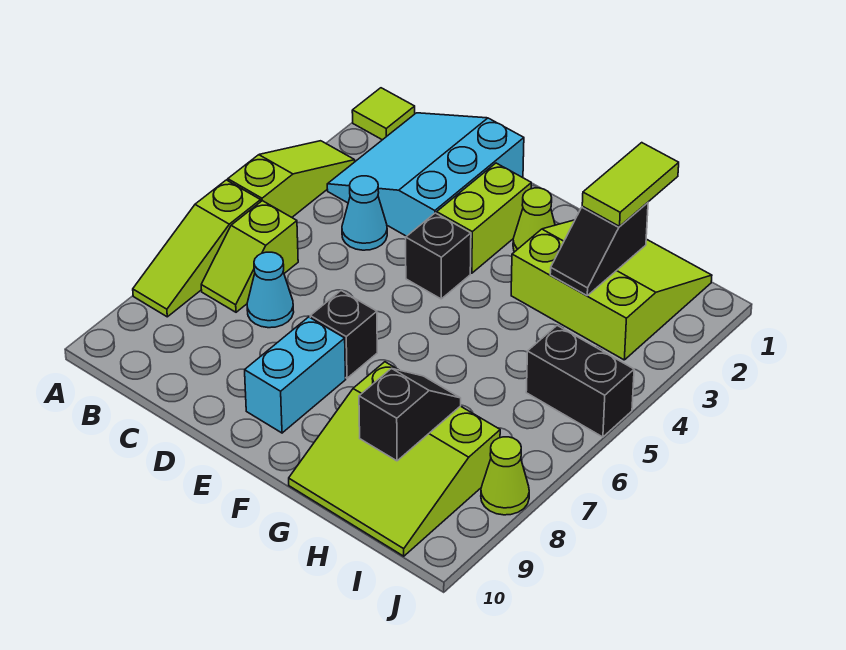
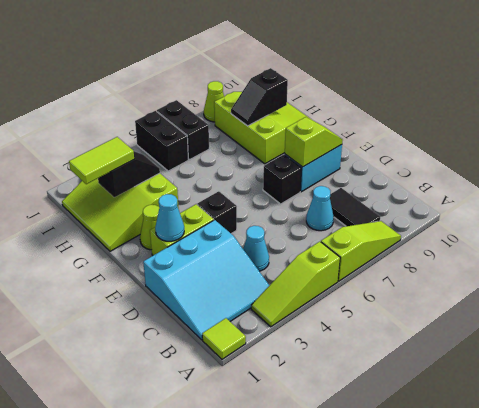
lime slope B6:B7 level 1 top 6 -> lime slope E8:E9 level 2 top 8
none -> black tile B8:C8 level 1
none -> cyan cone E2 level 2
none -> black brick I6:J6 level 1

